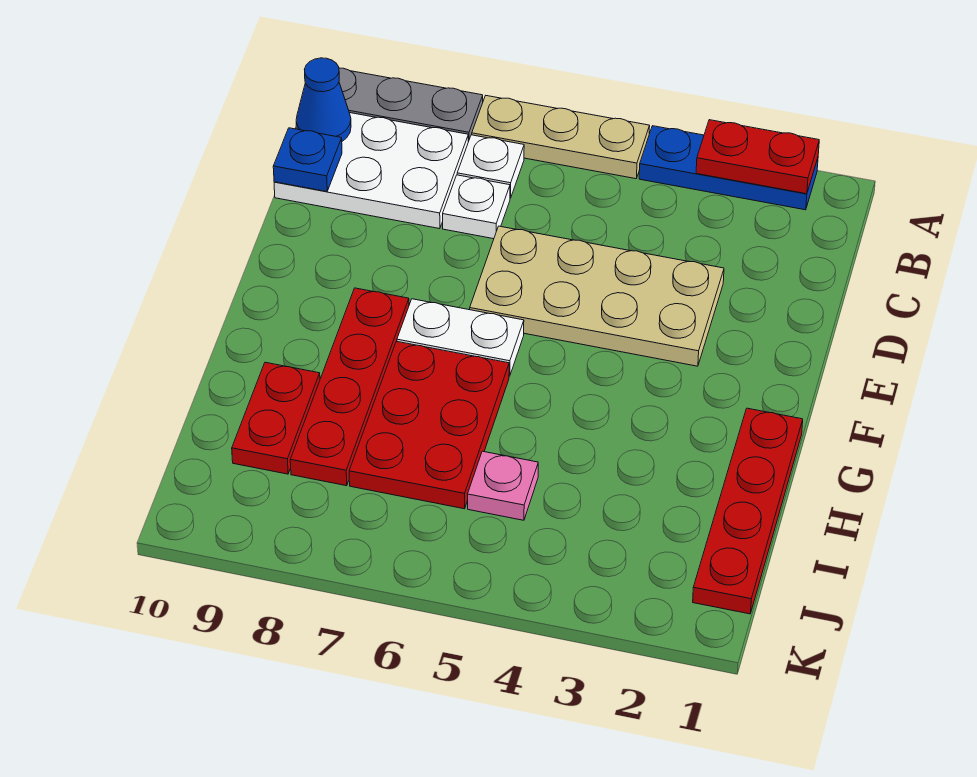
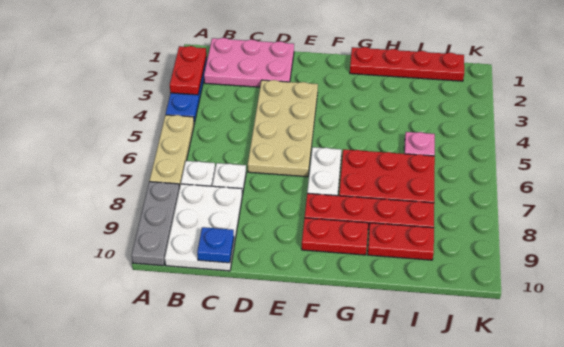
none -> pink plate B1:D2 level 1
blue cone B10 level 2 -> none
none -> red plate F9:G9 level 1

